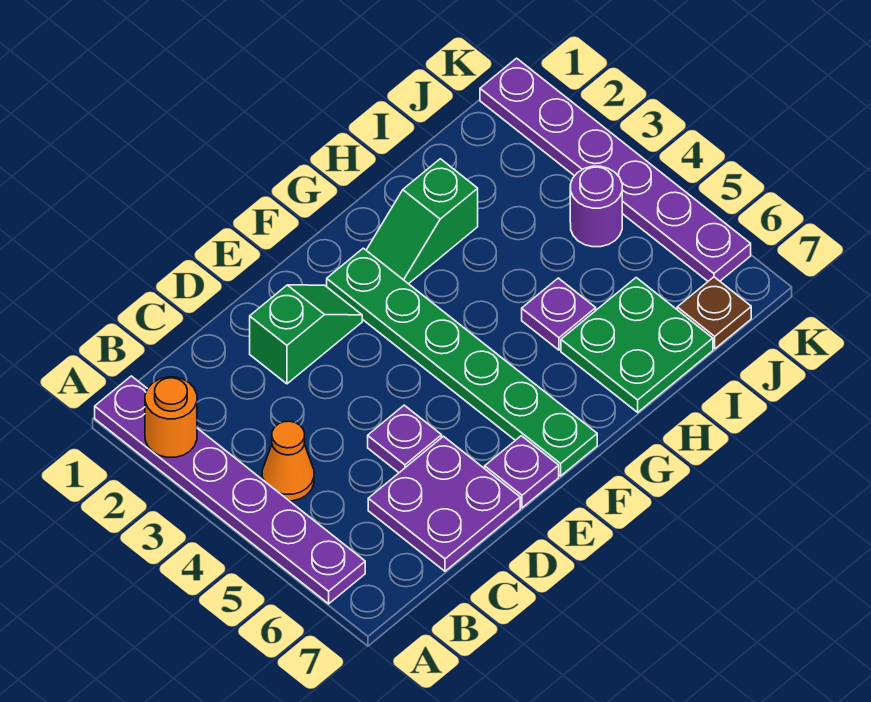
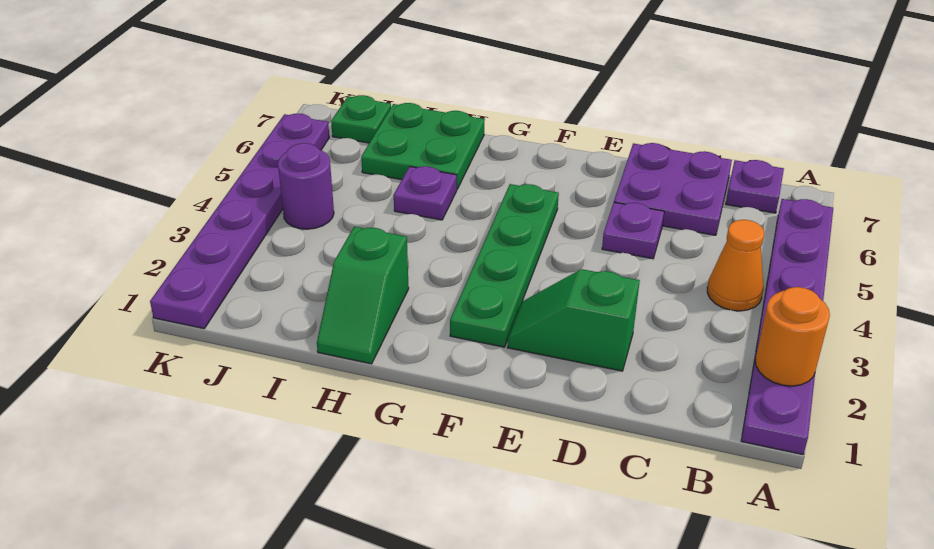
purple plate E7 level 1 -> purple plate B7 level 1
green plate F2:F7 level 1 -> green plate F2:F5 level 1
green slope G2:H2 level 1 top H -> green slope H1:H2 level 1 top 2
brown plate J7 level 1 -> green plate J7 level 1

